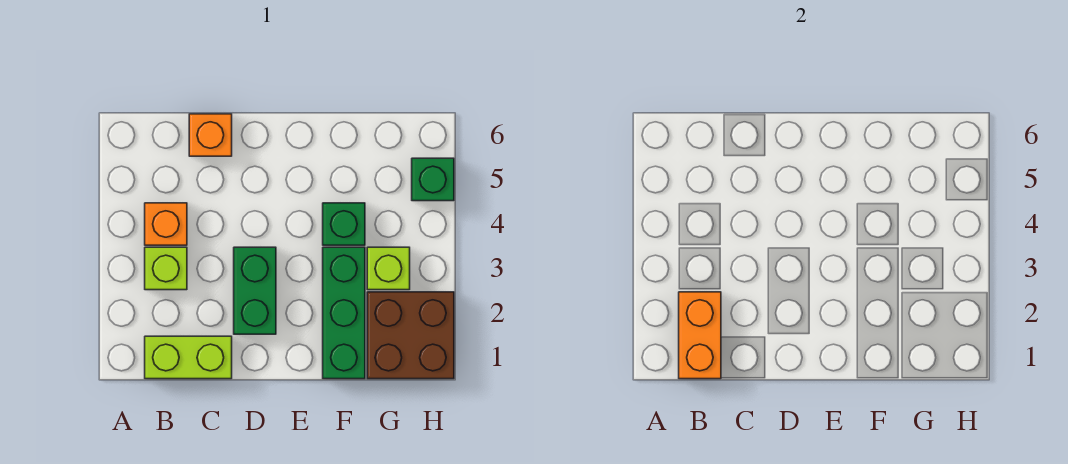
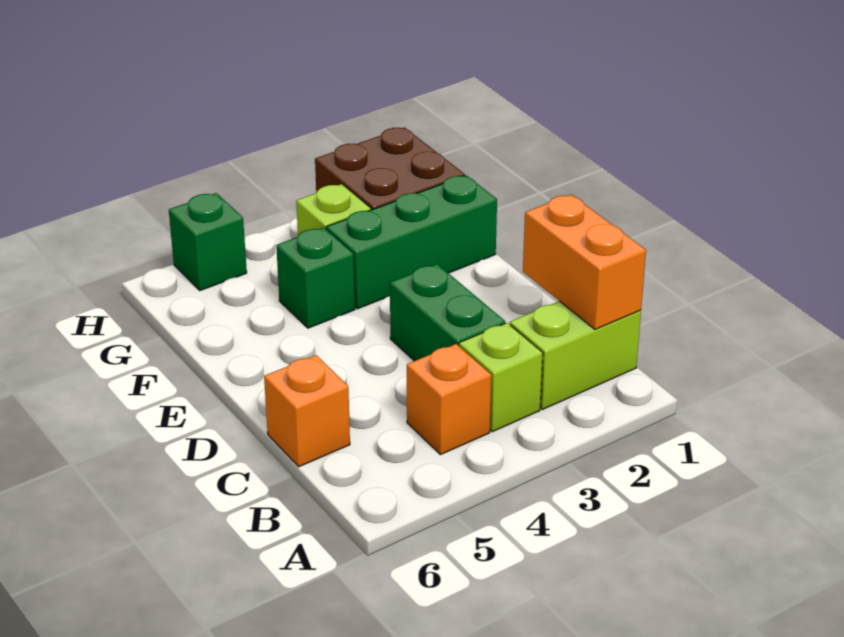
lime brick B1:C1 level 1 -> lime brick B1:B2 level 1
orange brick B1:B2 level 2 -> orange brick B1:C1 level 2
green brick D2:D3 level 1 -> green brick C3:D3 level 1

